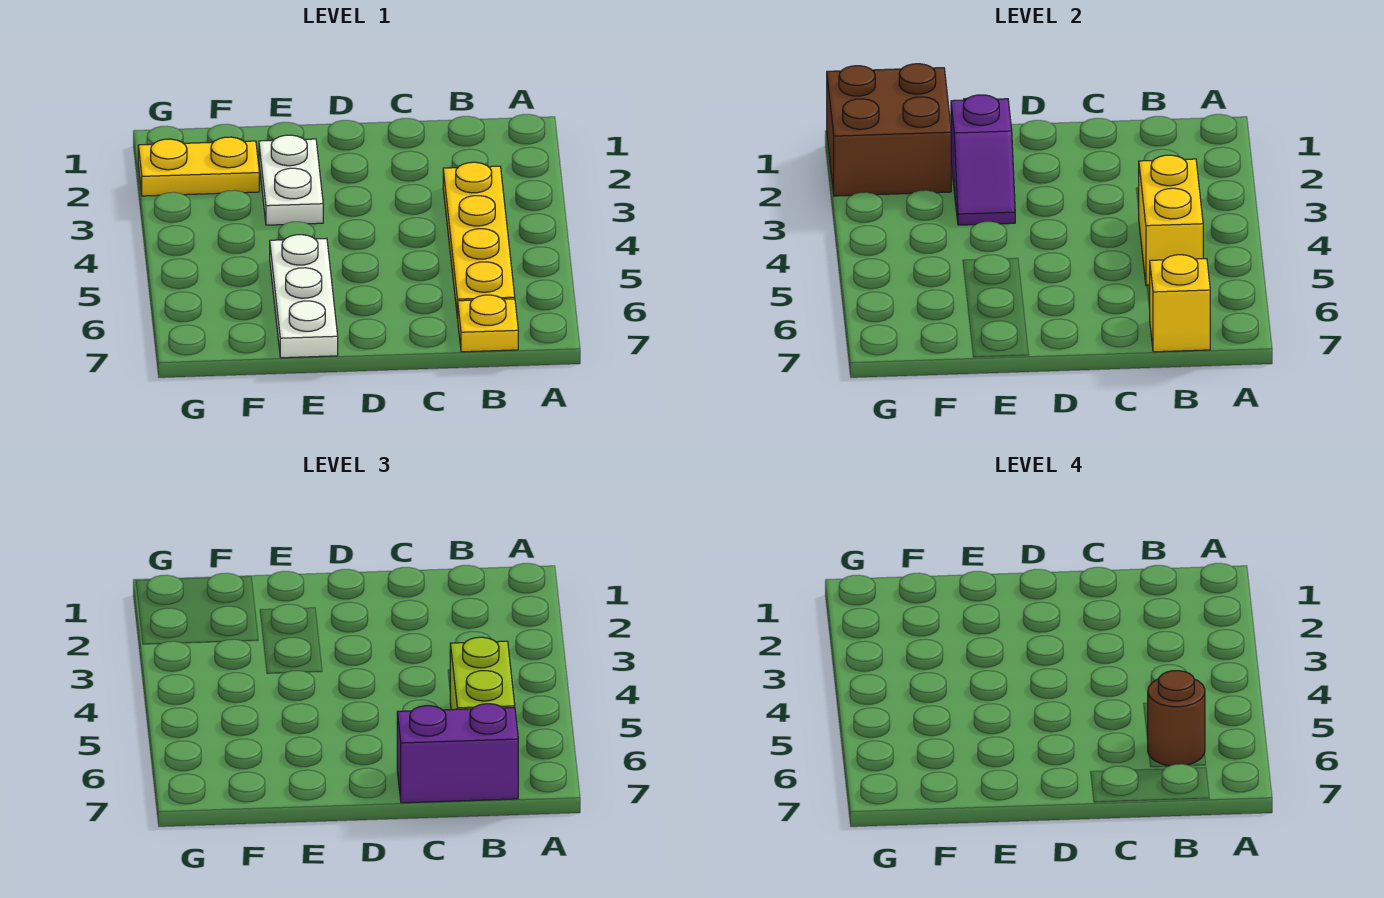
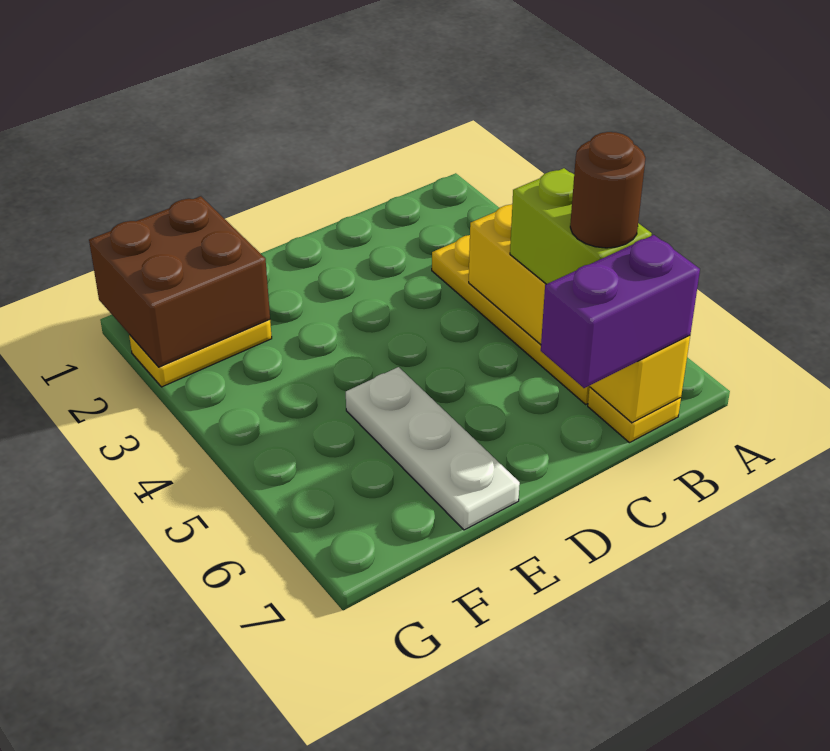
white plate E2:E3 level 1 -> none
purple slope E2:E3 level 2 top 2 -> none

